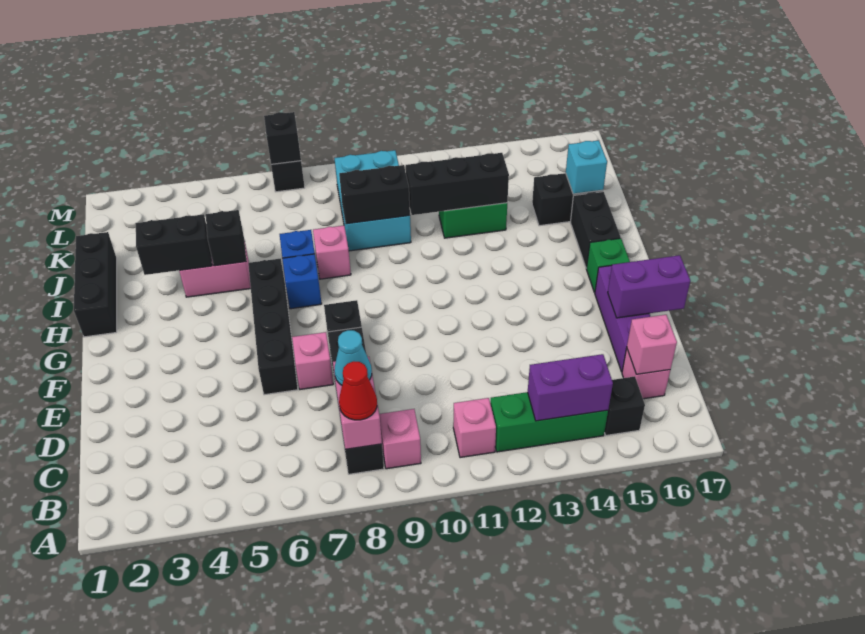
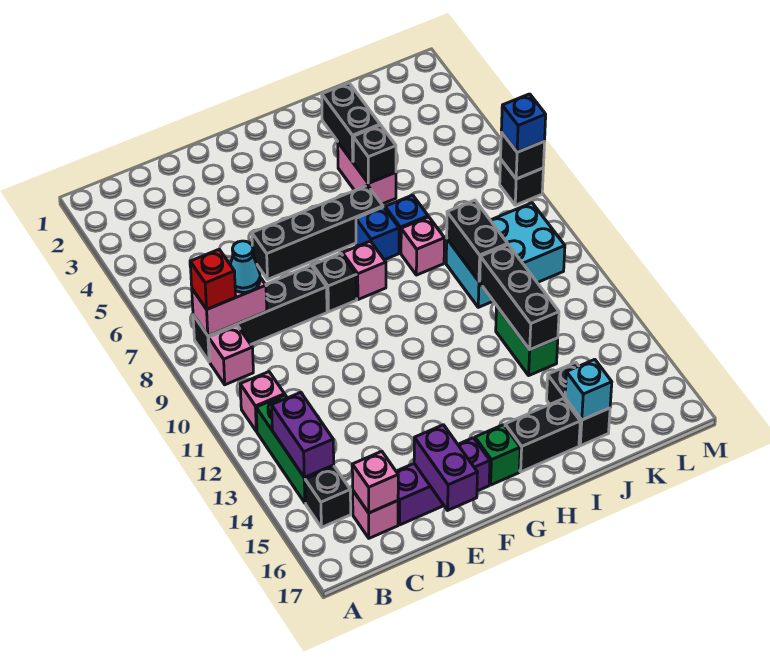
red cone B8 level 3 -> red brick B8 level 3
pink brick E7 level 1 -> pink brick G8 level 1
black brick H1:J1 level 1 -> none
none -> blue brick M7 level 3

